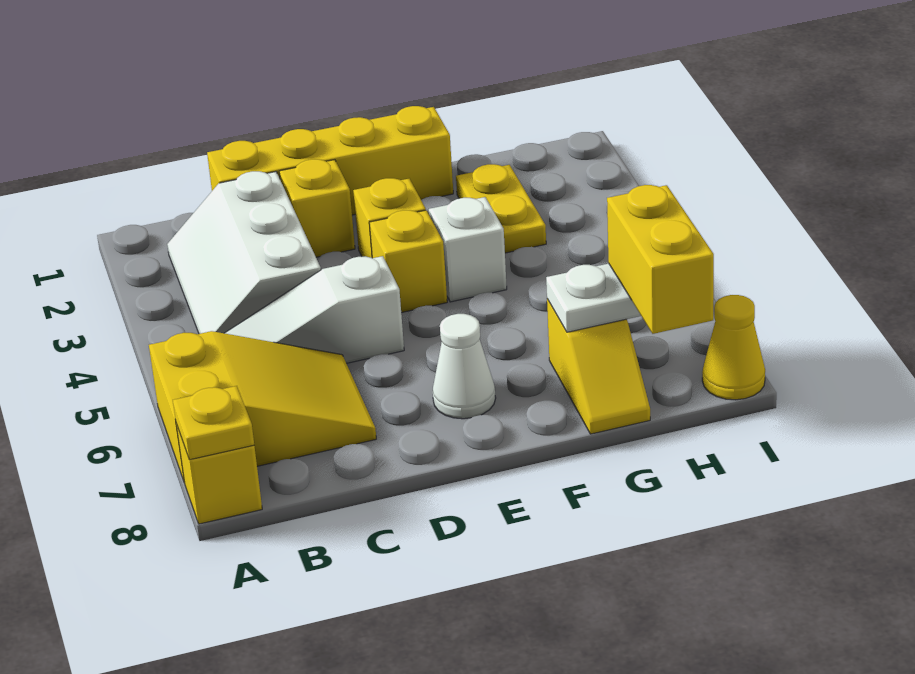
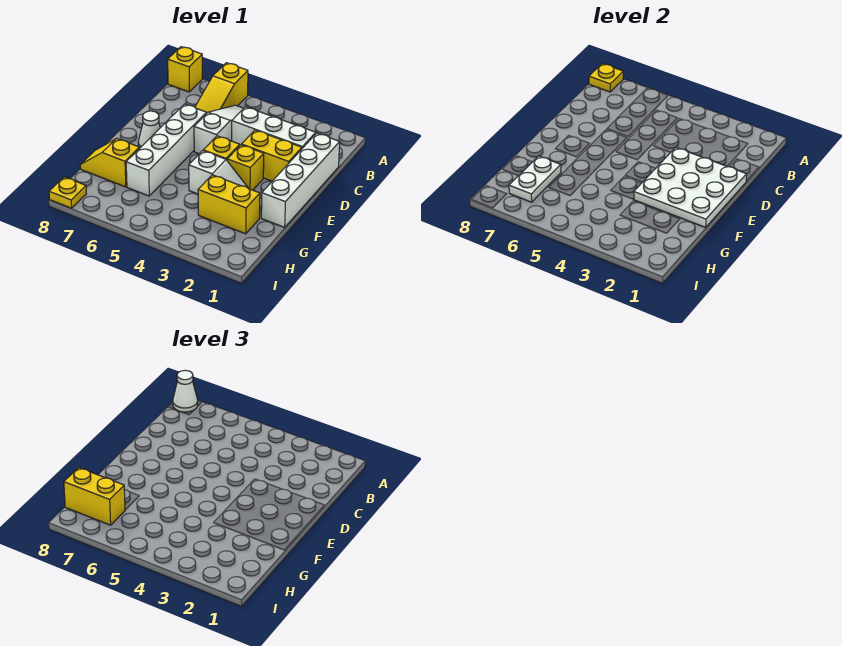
yellow slope A6:C7 level 1 top A -> yellow slope A6:C6 level 1 top A
none -> white cone A8 level 3
yellow brick C1:F1 level 1 -> white brick C1:F1 level 1
none -> white plate D1:F3 level 2
yellow brick D2 level 1 -> yellow brick D2:D3 level 1
none -> white brick D6:G6 level 1
yellow plate G2:G3 level 1 -> yellow brick G2:G3 level 1
yellow cone I8 level 1 -> yellow plate I8 level 1

